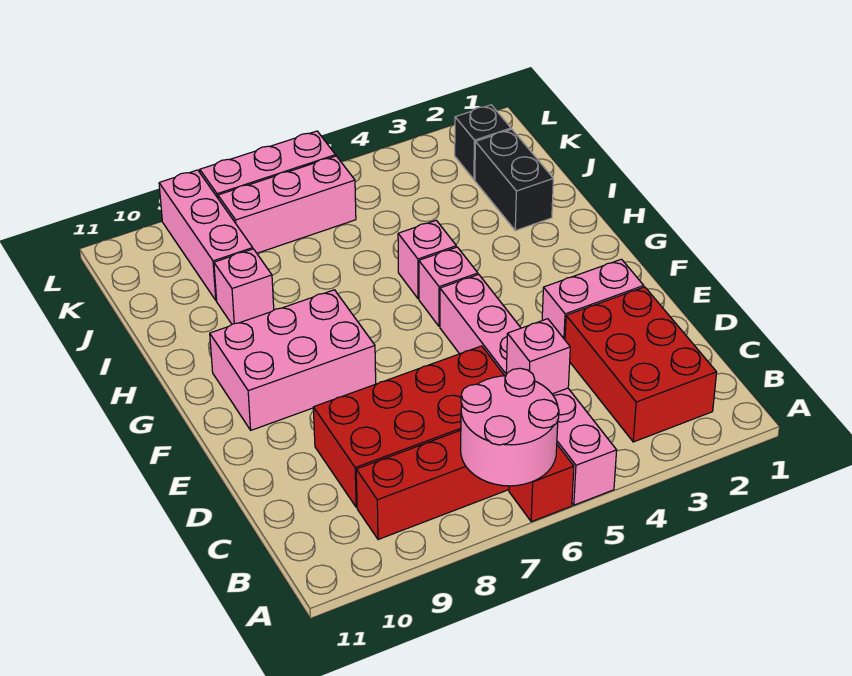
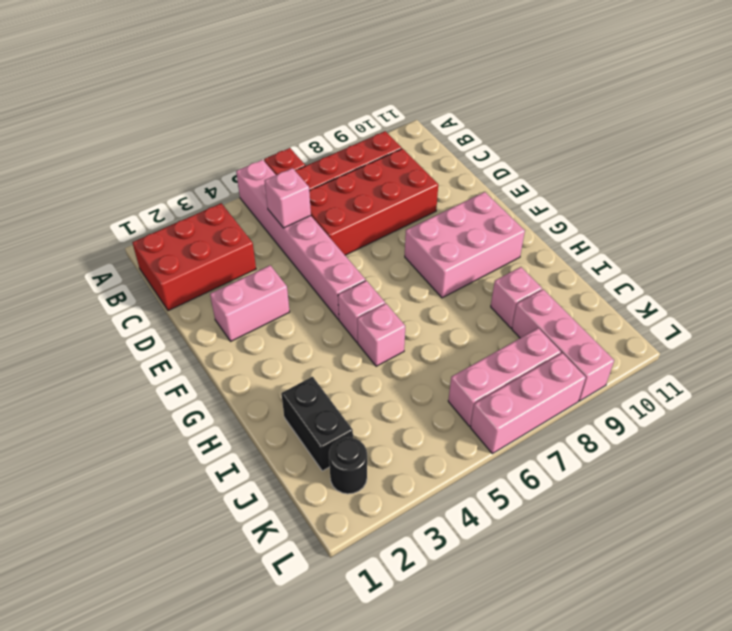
pink round brick A6:B7 level 2 -> none
red brick B2:D3 level 1 -> red brick B1:C3 level 1
black brick K2 level 1 -> black round brick K2 level 1

